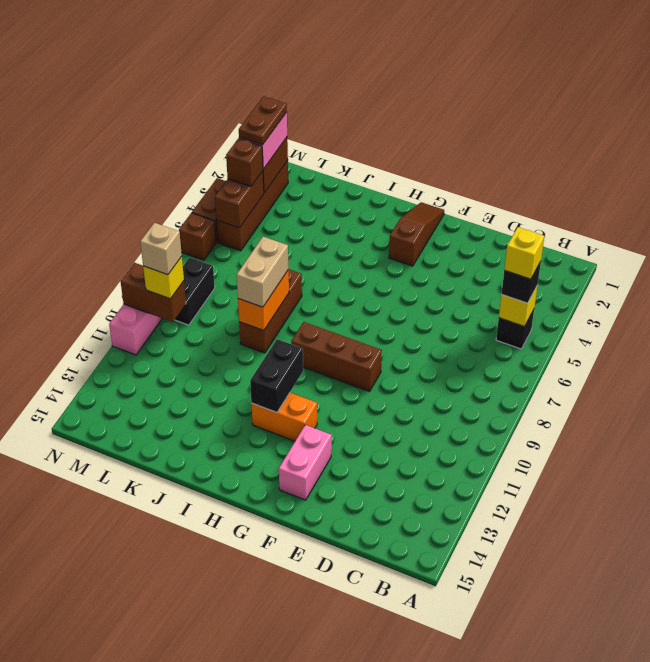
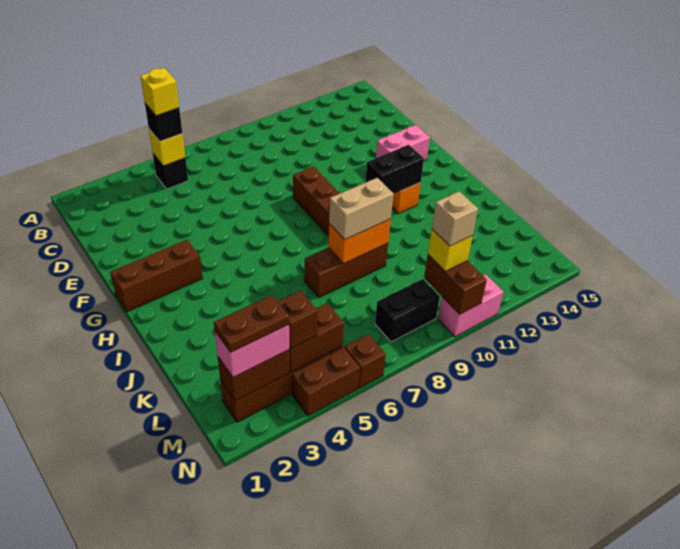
brown slope G1:G3 level 1 top 3 -> brown brick G1:G3 level 1

